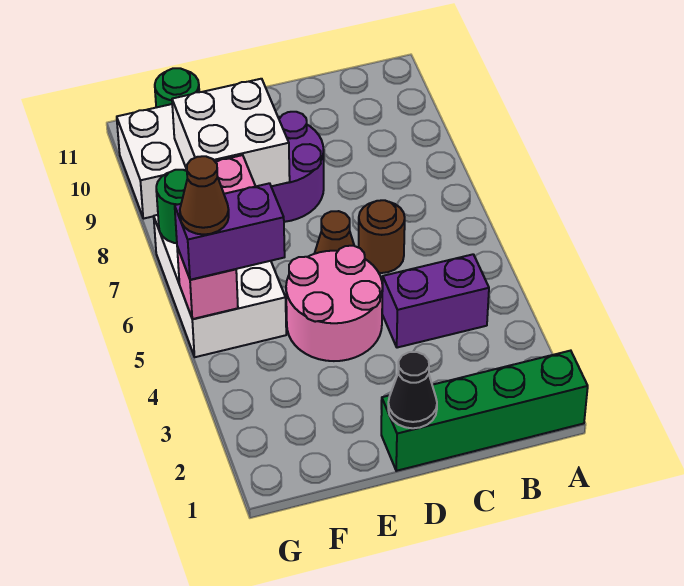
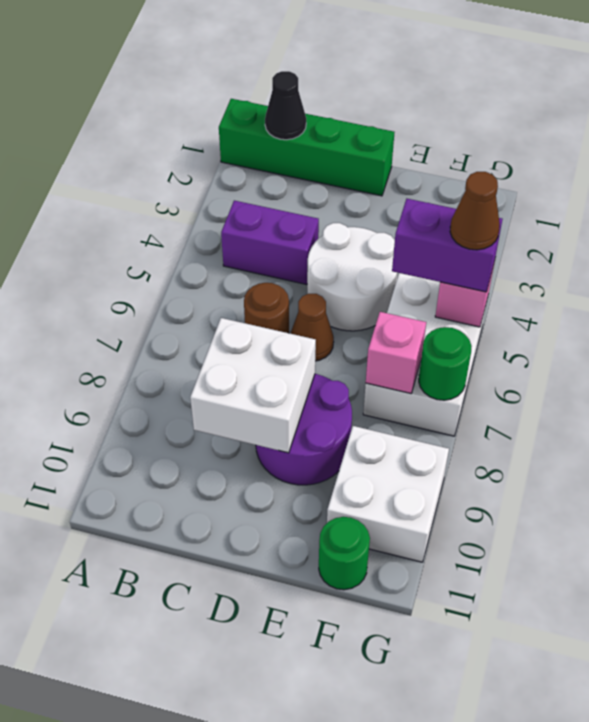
black cone D1 level 2 -> black cone B1 level 2
pink round brick D4:E5 level 1 -> white round brick D4:E5 level 1
white brick E8:F9 level 2 -> white brick C8:D9 level 2

